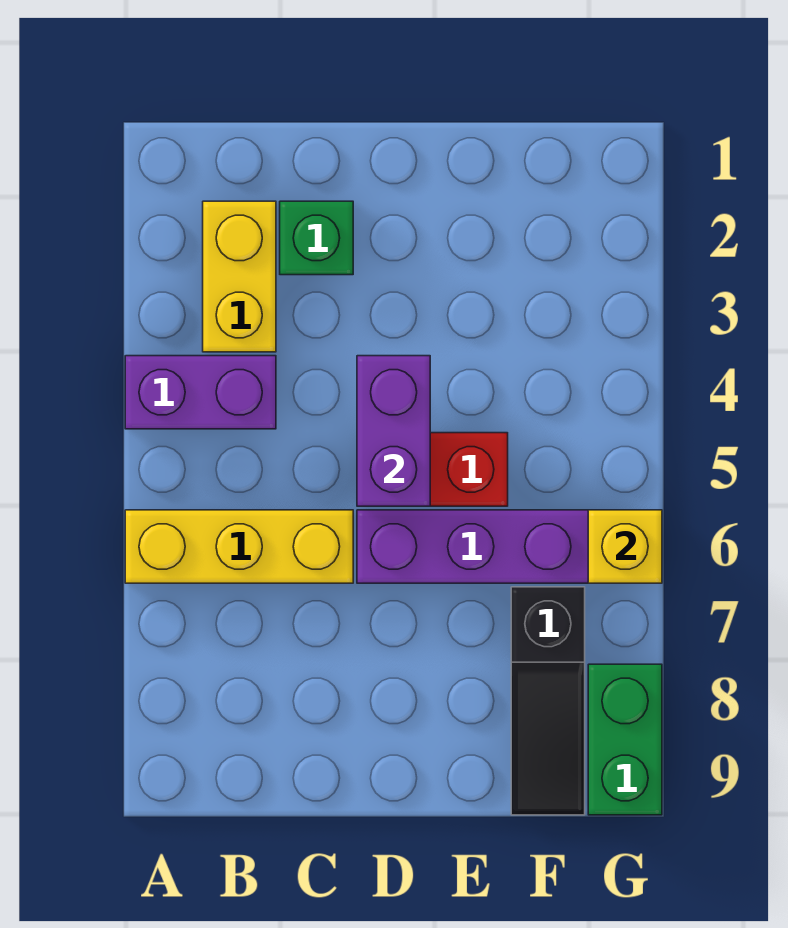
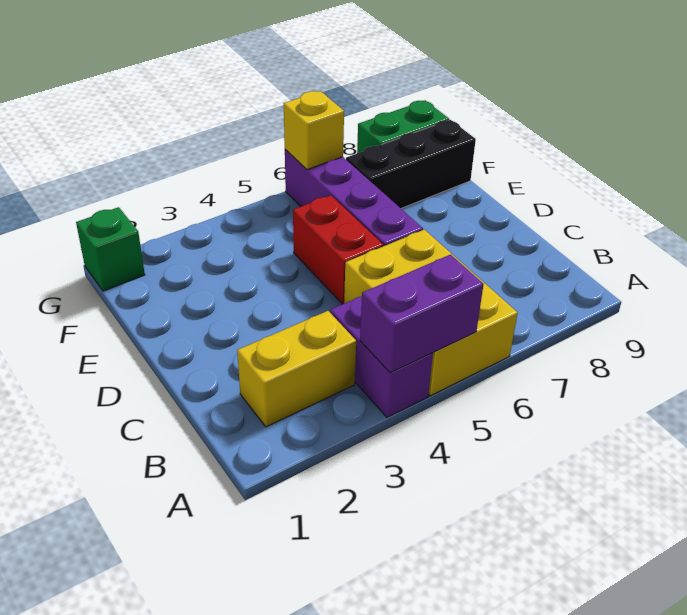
yellow brick A6:C6 level 1 -> yellow brick A5:C6 level 1
green brick C2 level 1 -> green brick G1 level 1
purple brick D4:D5 level 2 -> purple brick A4:A5 level 2
black slope F7:F9 level 1 top 7 -> black brick F7:F9 level 1

